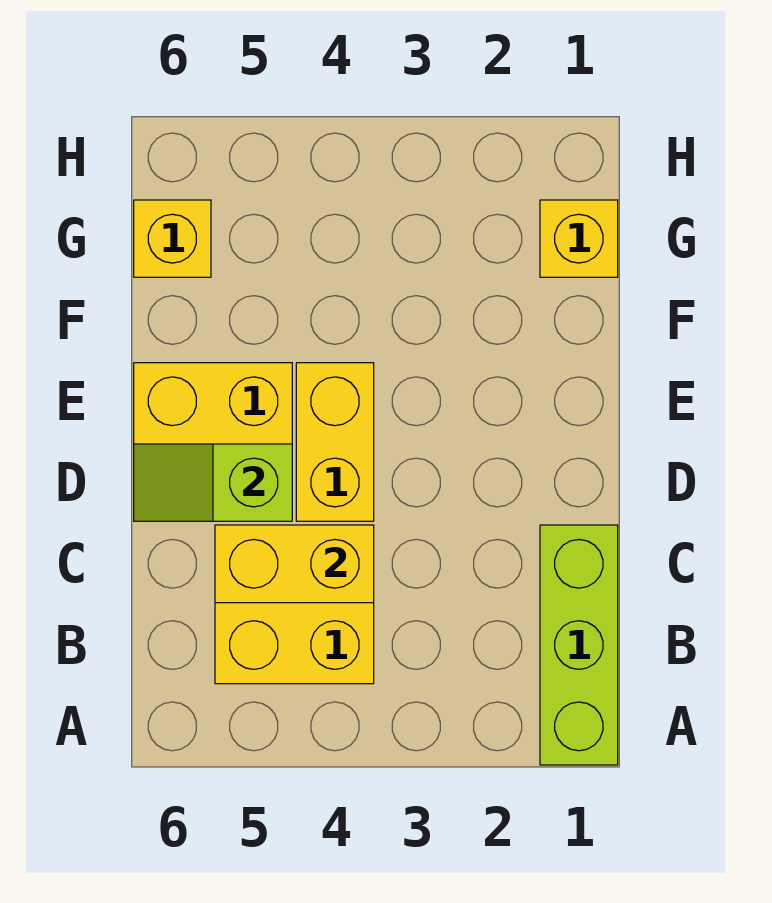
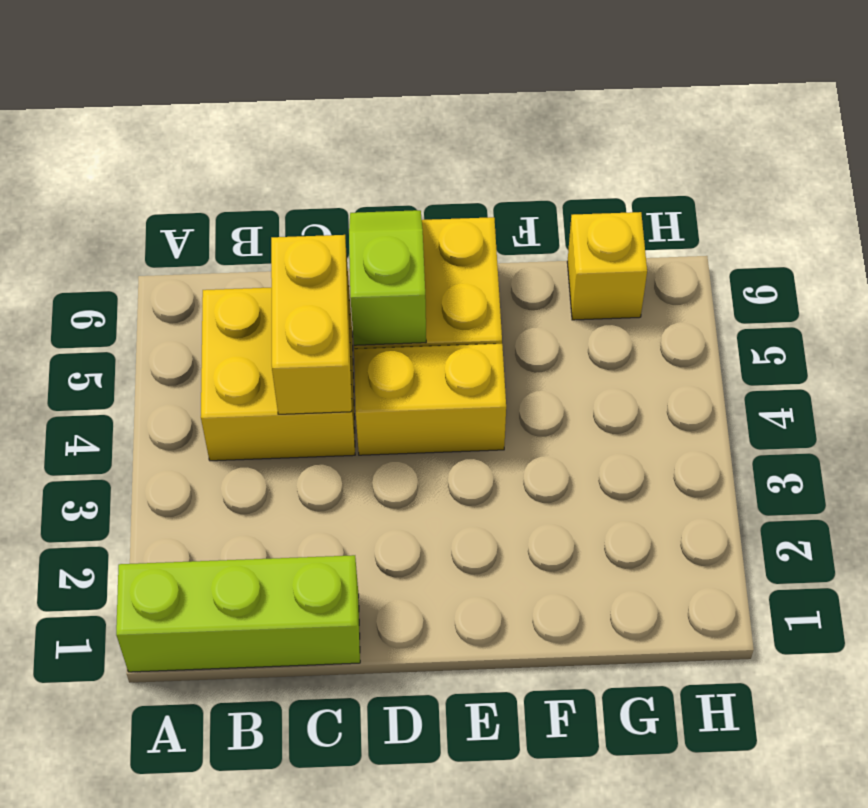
yellow brick G1 level 1 -> none

